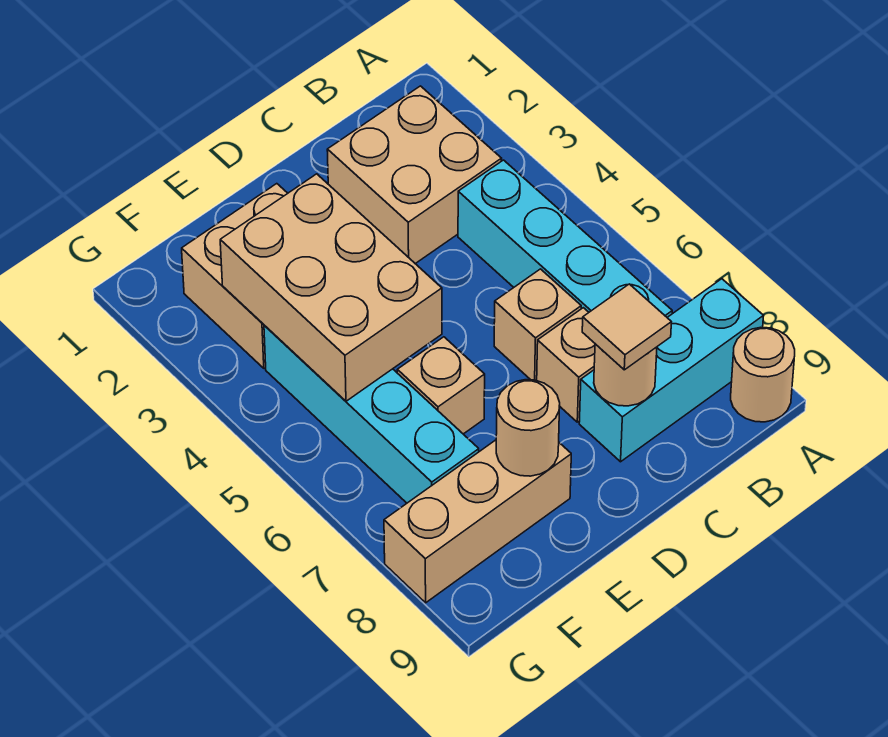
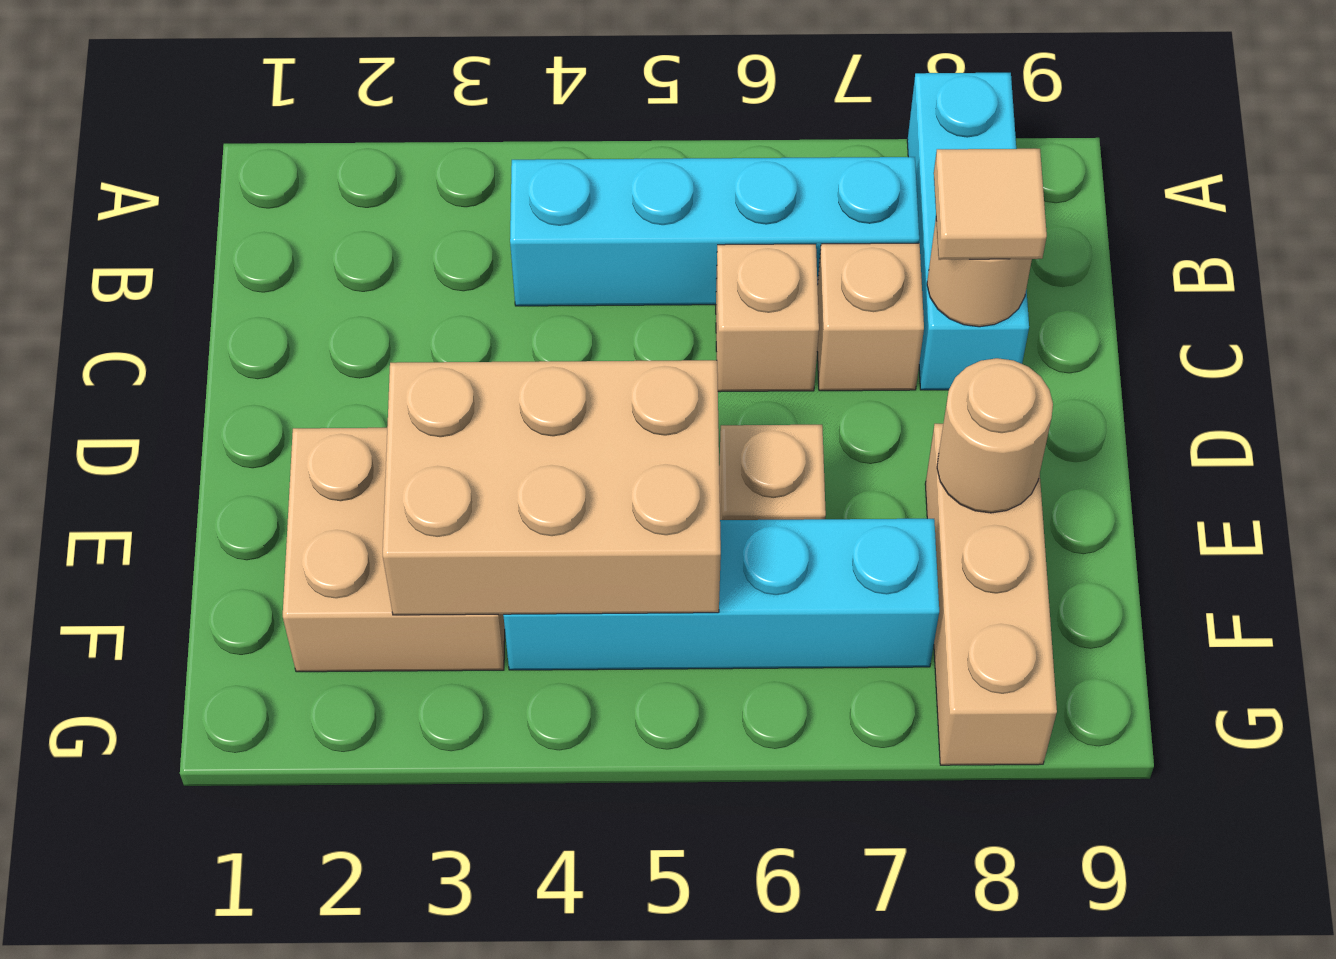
tan round brick A9 level 1 -> none
tan brick B2:C3 level 1 -> none

